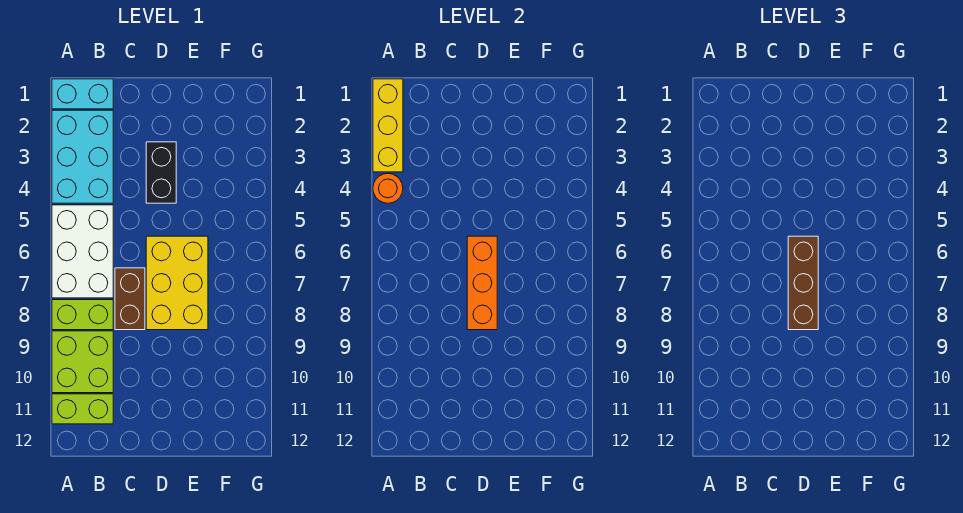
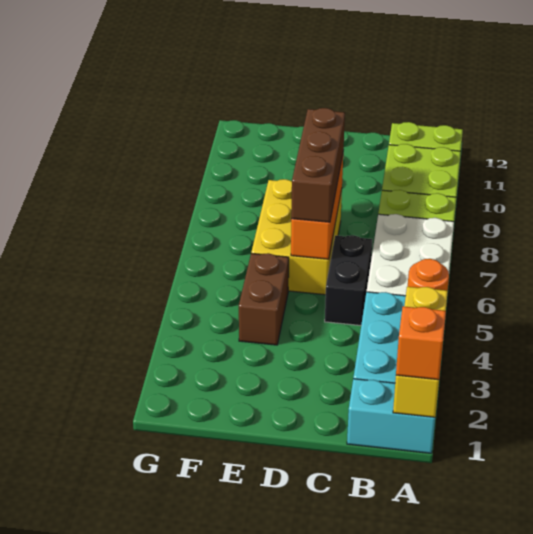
none -> orange brick A1 level 3
brown brick C7:C8 level 1 -> brown brick E4:E5 level 1
black brick D3:D4 level 1 -> black brick C5:C6 level 1

